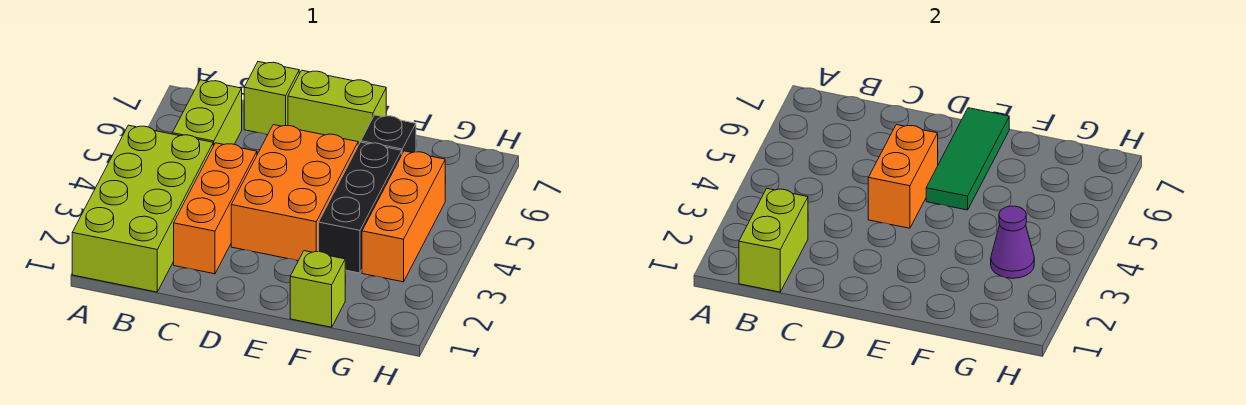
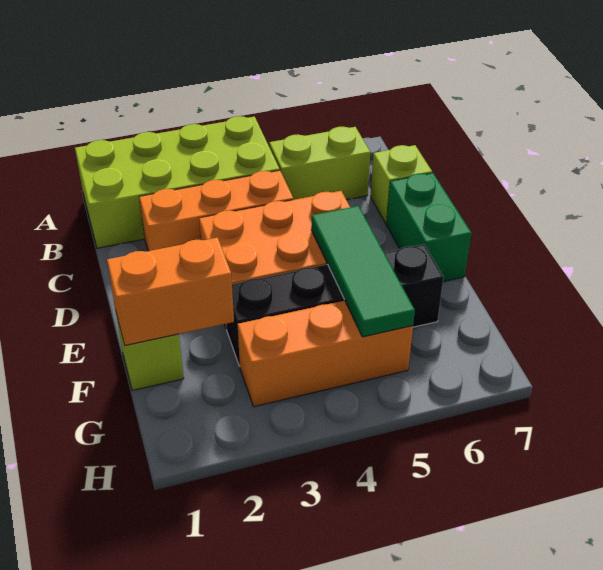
lime brick B1:B2 level 2 -> none
orange brick D4:D5 level 2 -> orange brick F1:F2 level 2
lime brick D7:E7 level 1 -> green brick D7:E7 level 1
green tile E5:E7 level 2 -> green tile E5:G5 level 2
purple cone G3 level 2 -> none

